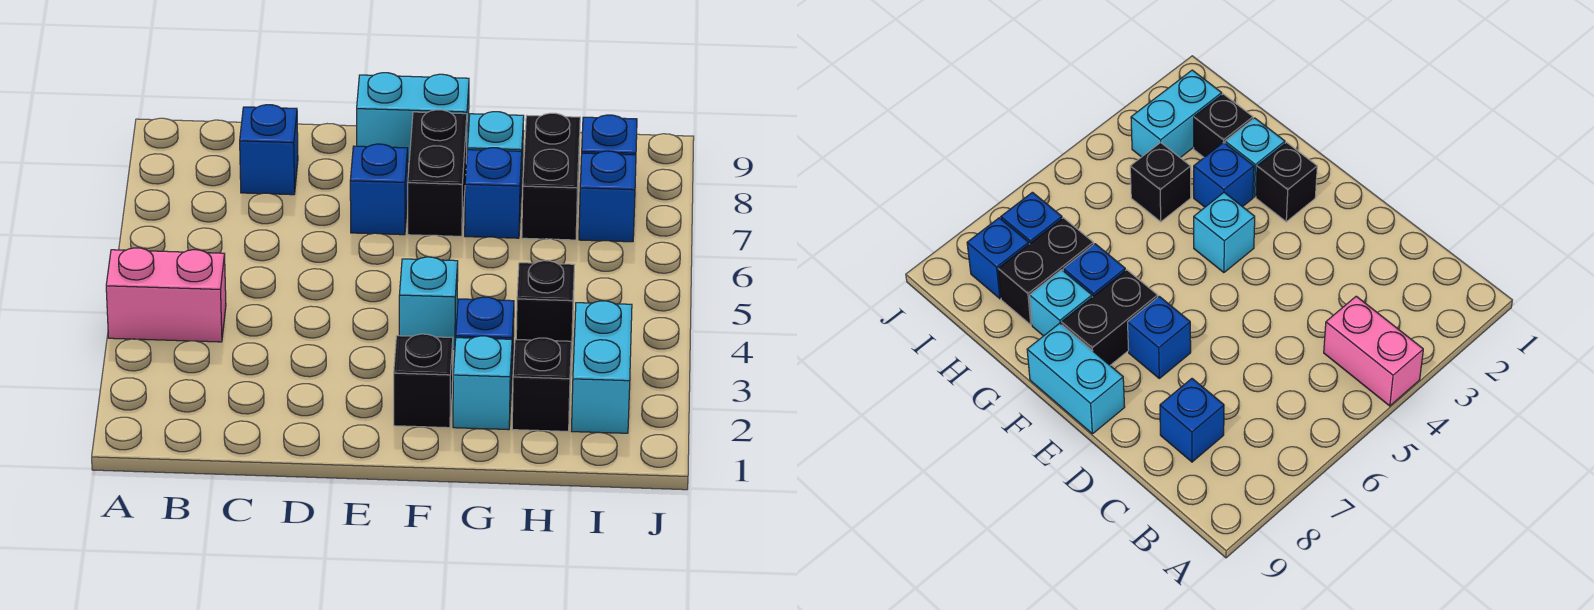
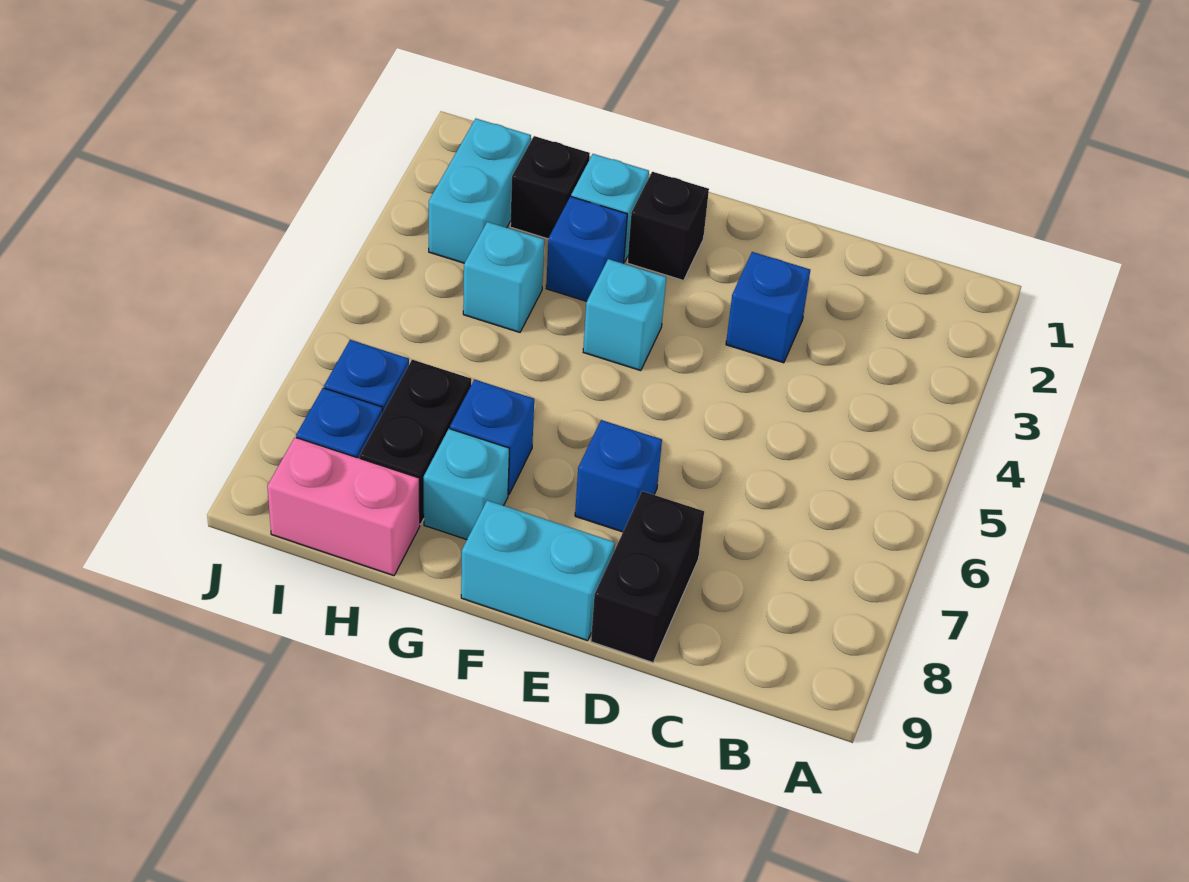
pink brick A4:B4 level 1 -> pink brick H9:I9 level 1
blue brick C8 level 1 -> blue brick D3 level 1
black brick F7:F8 level 1 -> black brick D8:D9 level 1
black brick H4 level 1 -> cyan brick H4 level 1

